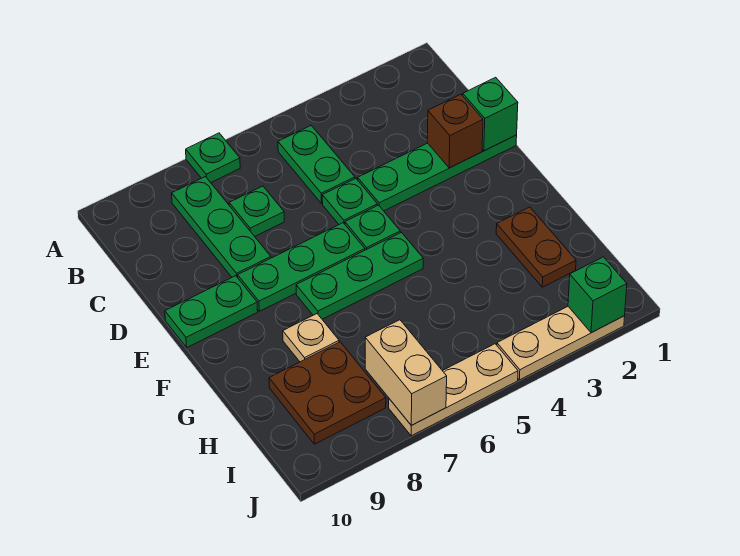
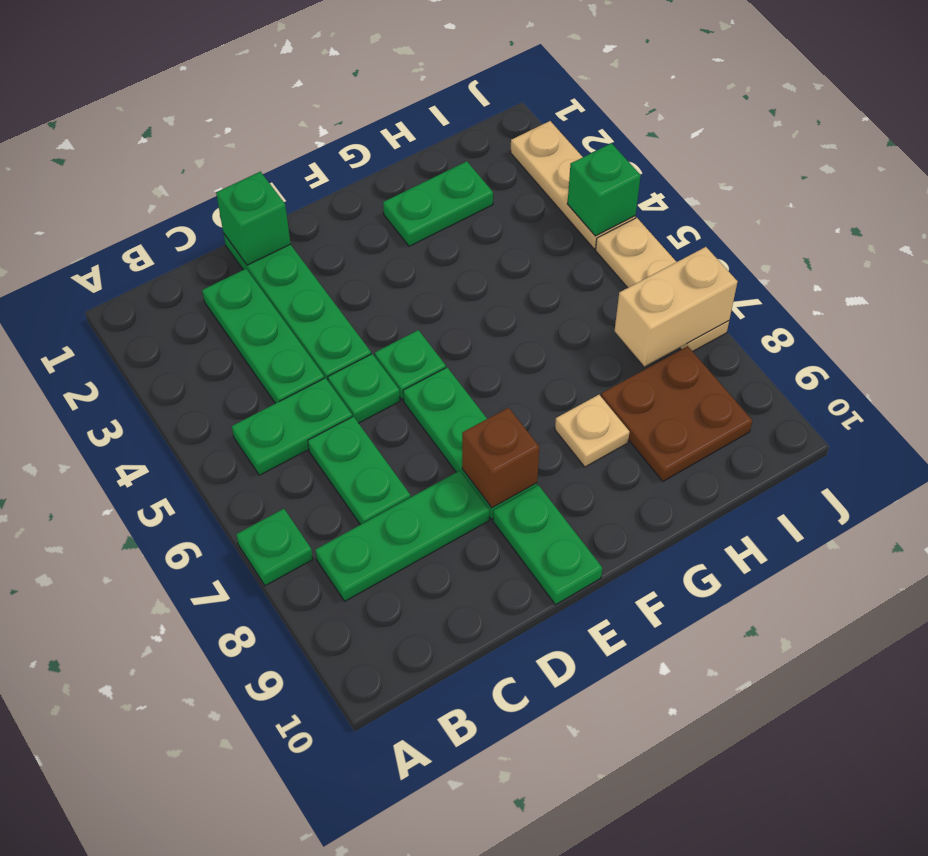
green plate C7 level 1 -> green plate C6:C7 level 1
brown brick D2 level 2 -> brown brick E8 level 2
green plate F5:F7 level 1 -> green plate C2:C4 level 1
brown plate G2:H2 level 1 -> green plate G2:H2 level 1
green brick J2 level 2 -> green brick J4 level 2

